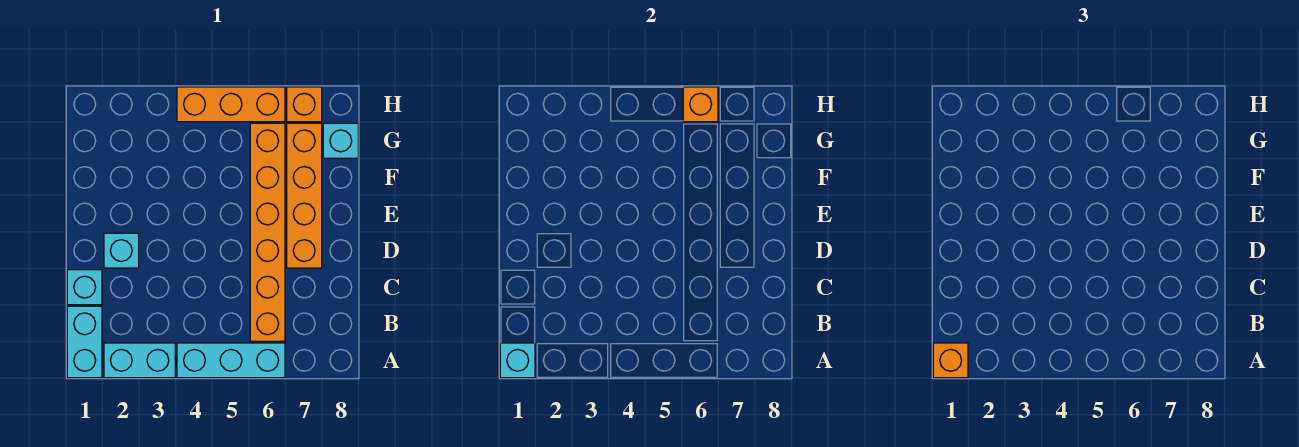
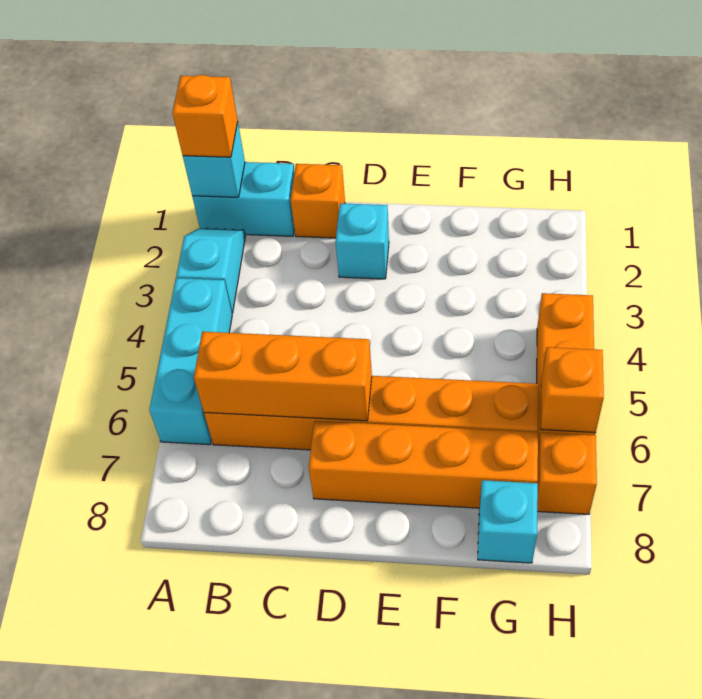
cyan brick A2:A3 level 1 -> cyan slope A2:A3 level 1 top 3
none -> orange brick B6:D6 level 2
cyan brick C1 level 1 -> orange brick C1 level 1

